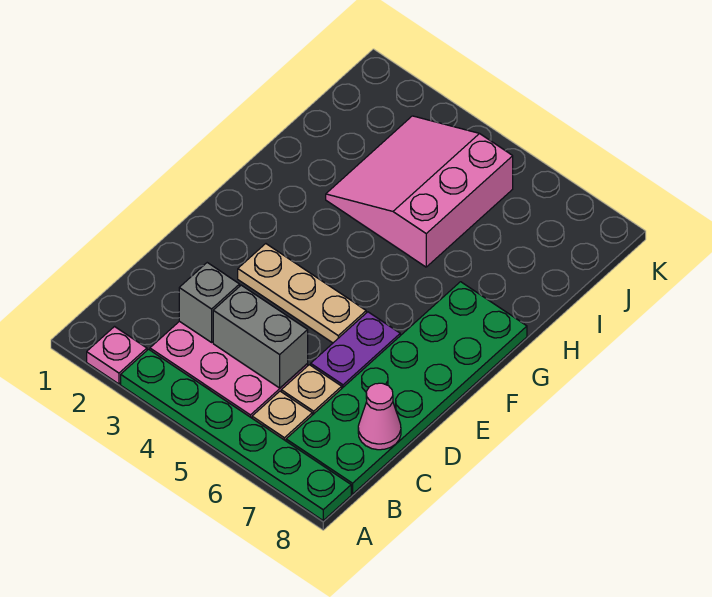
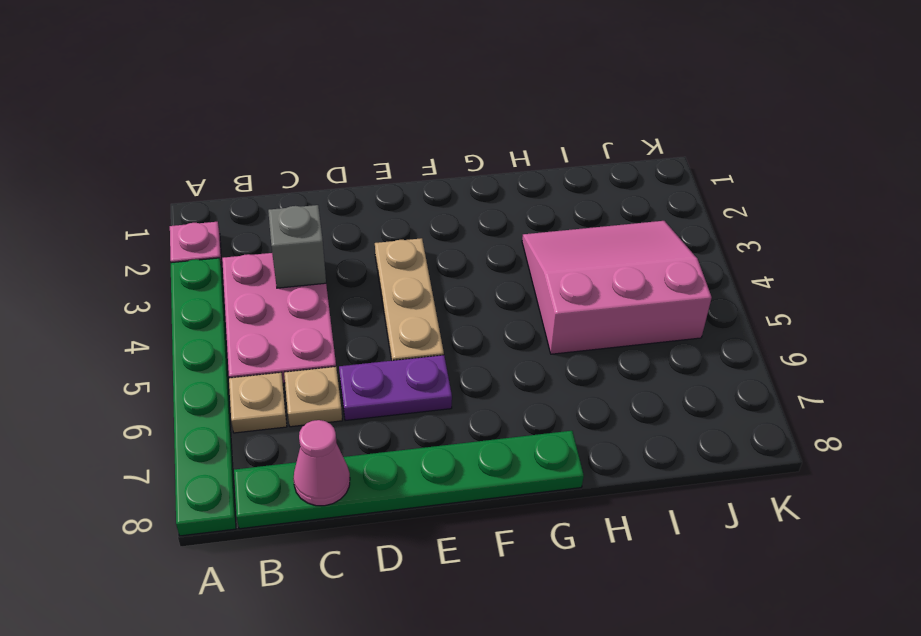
green plate B7:G8 level 1 -> green plate B8:G8 level 1
grey brick C4:C5 level 2 -> none

